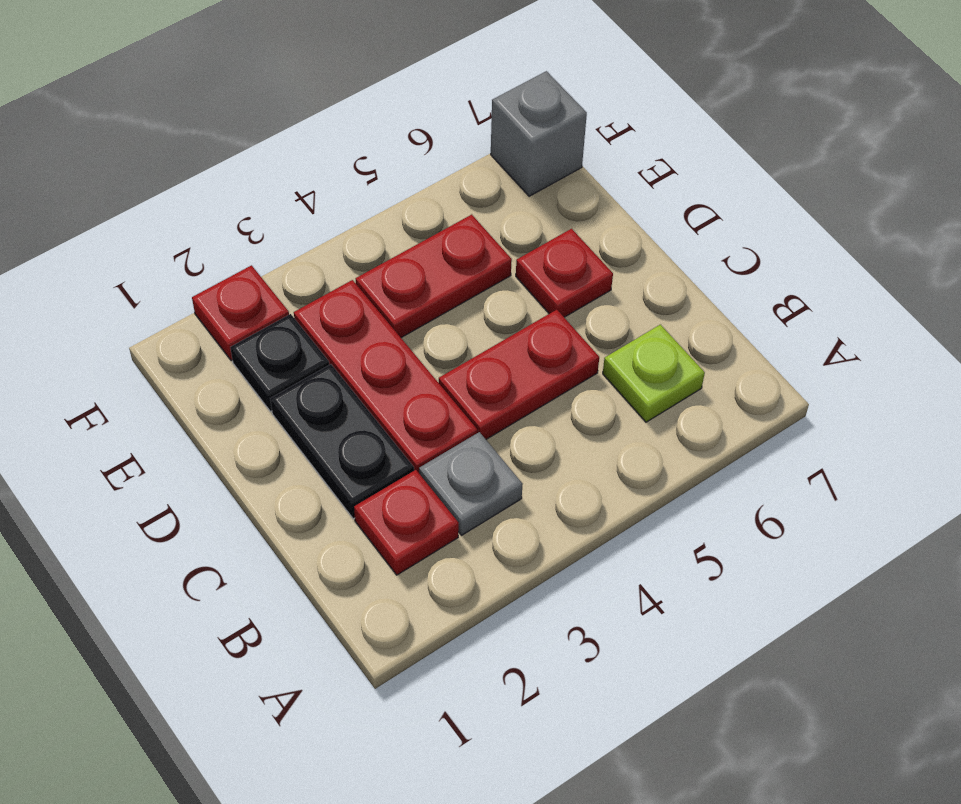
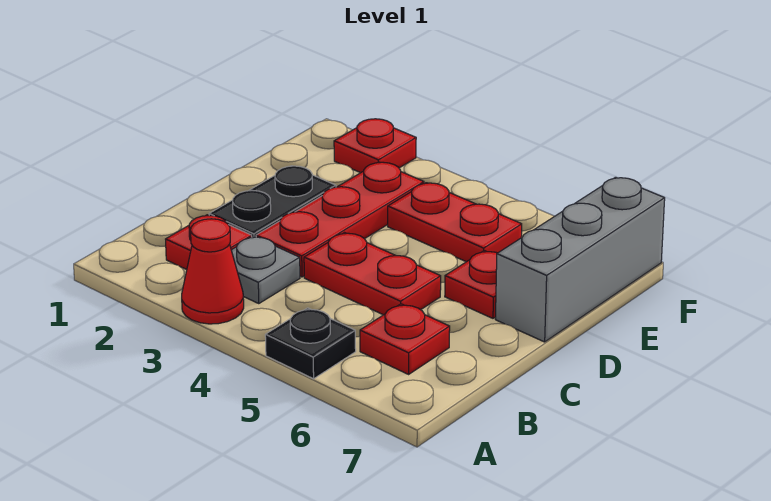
none -> red cone A3 level 1
lime plate B6 level 1 -> red plate B6 level 1
black plate E2 level 1 -> black plate A5 level 1
grey brick F7 level 1 -> grey brick D7:F7 level 1

